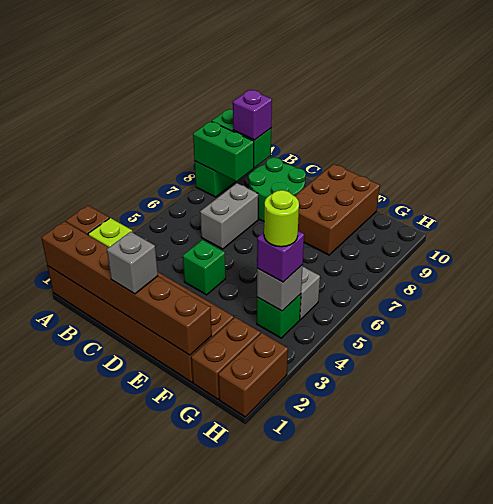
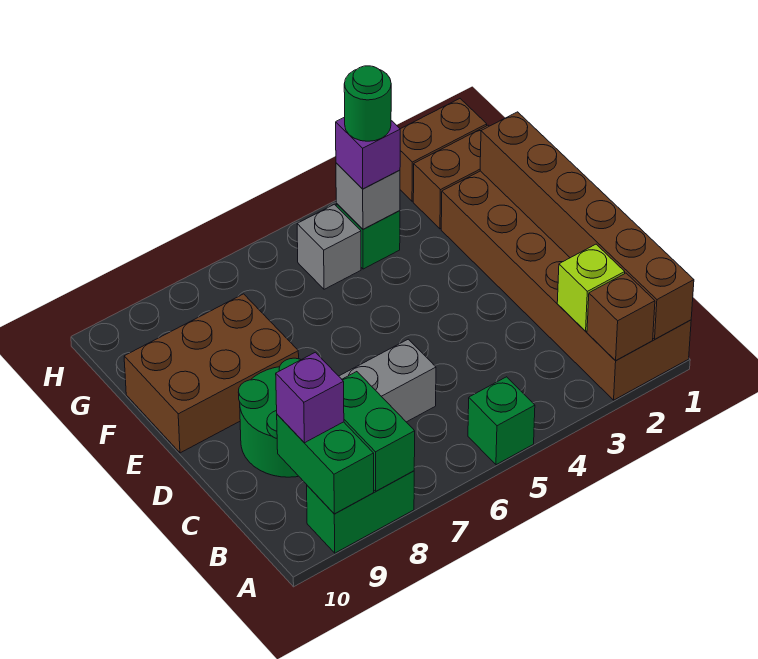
grey brick D1 level 3 -> none
green brick D4 level 1 -> green brick A5 level 1
lime round brick G4 level 4 -> green round brick G4 level 4

